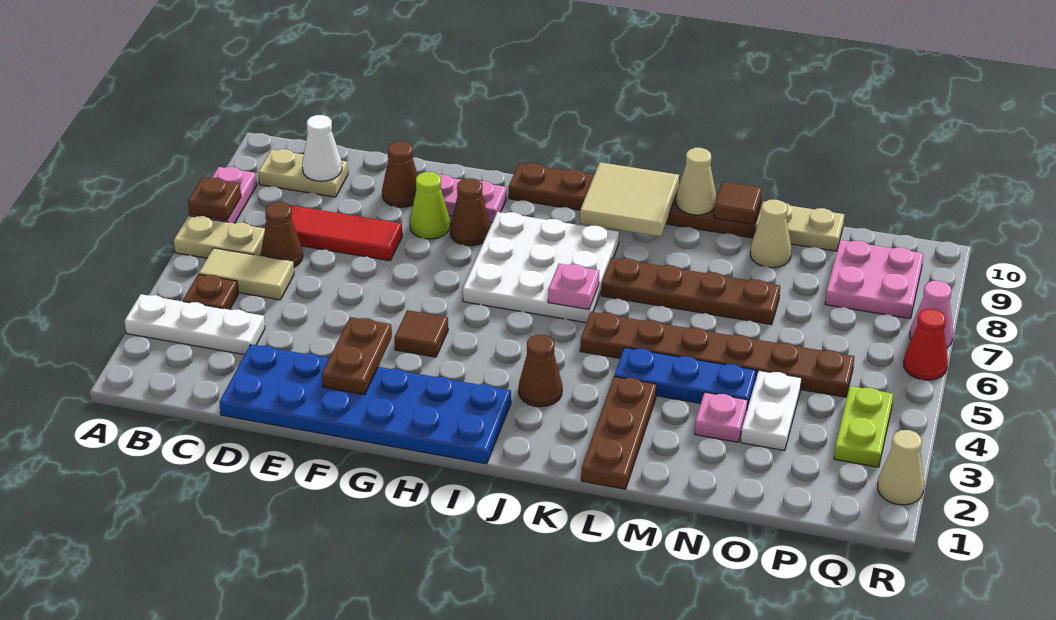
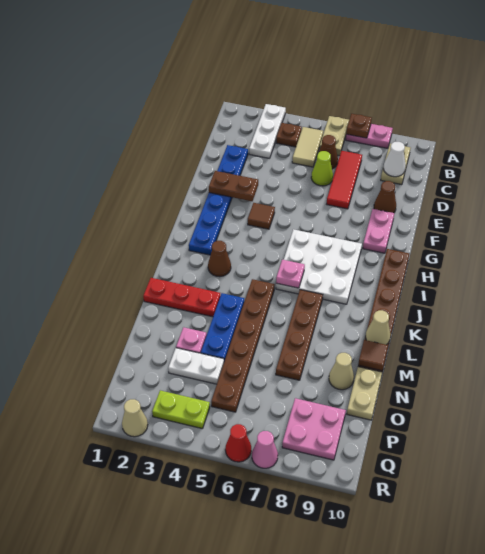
blue plate D1:I2 level 1 -> blue plate D2:I2 level 1
lime cone F8 level 1 -> lime cone D6 level 1
brown cone G8 level 1 -> none
tan tile J9:K10 level 2 -> none
brown plate L1:L3 level 1 -> red plate L1:L3 level 1

